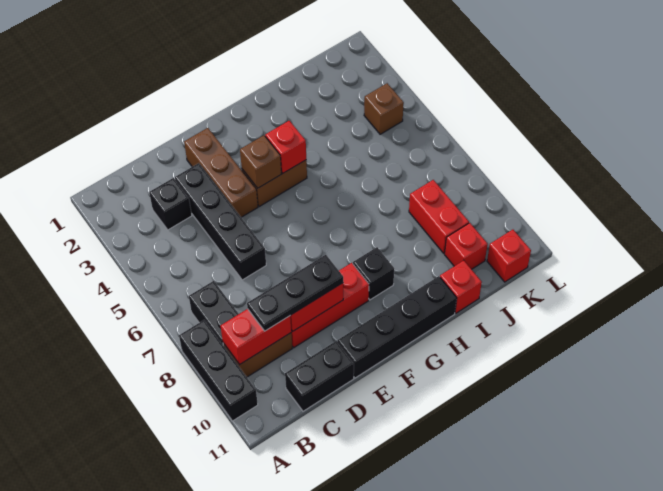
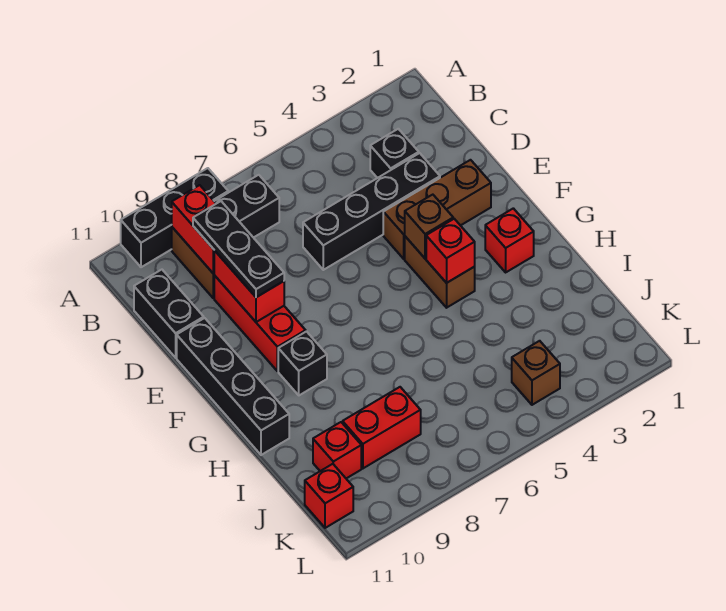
red brick I11 level 1 -> red brick G2 level 1

